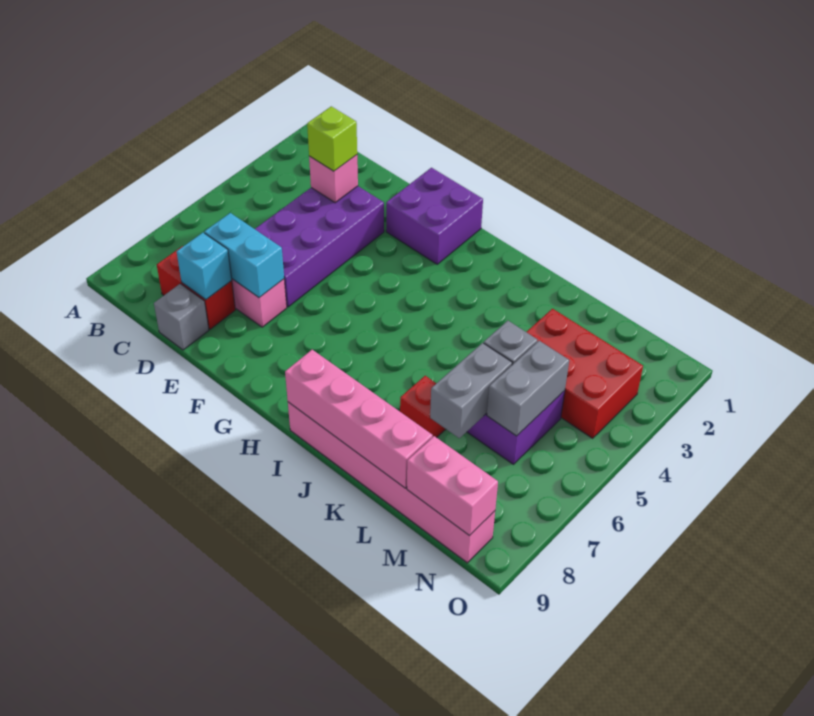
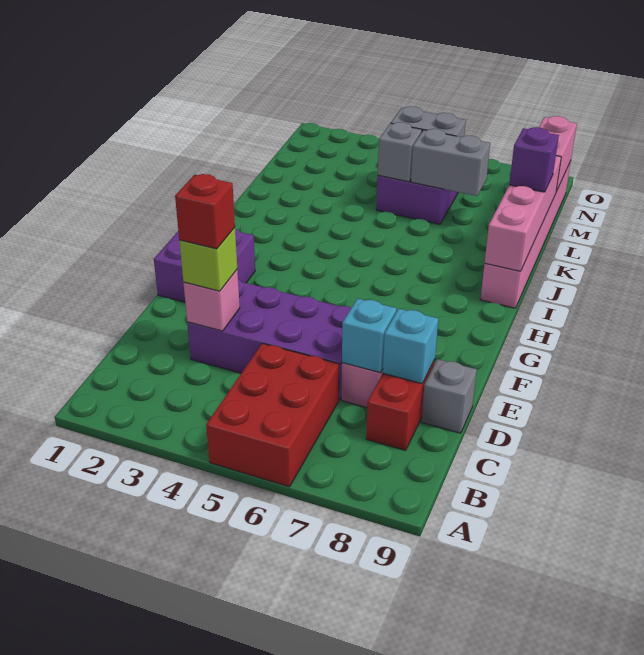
cyan brick D7:E7 level 2 -> cyan brick D7 level 2
red brick K7 level 1 -> red brick D3 level 4
none -> purple brick K9 level 3
red brick L3:N4 level 1 -> red brick A5:C6 level 1

